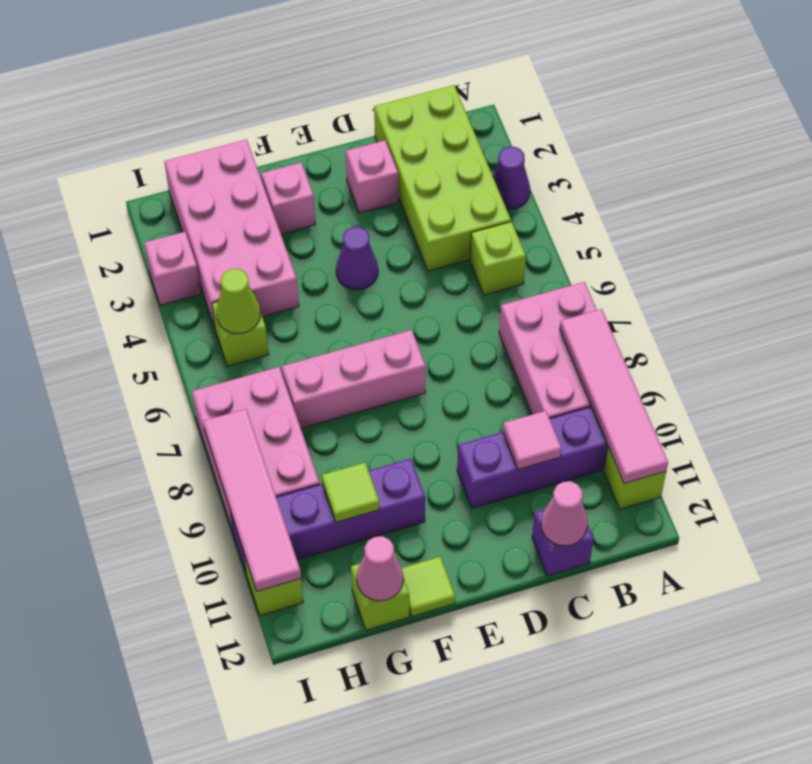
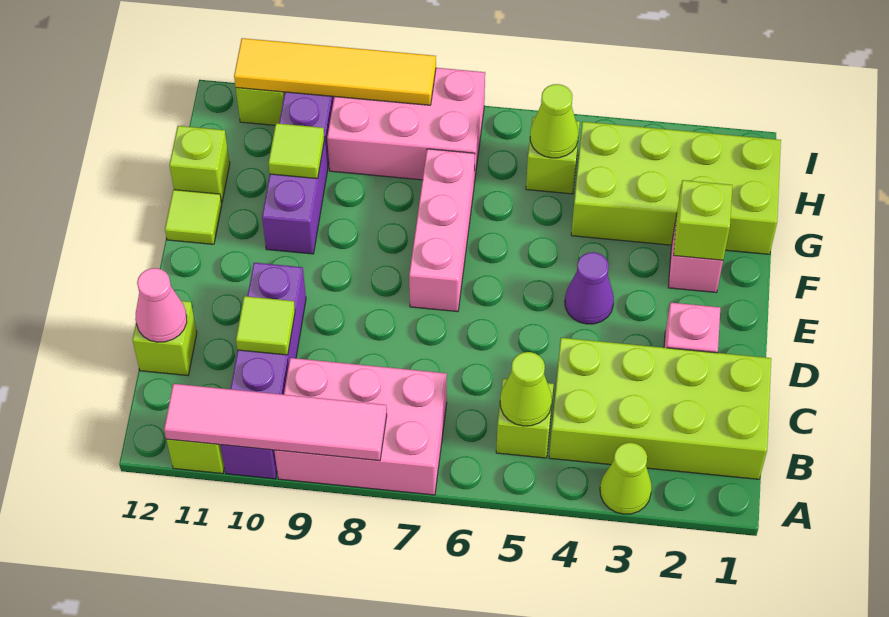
purple cone A3 level 1 -> lime cone A3 level 1
none -> lime cone B5 level 2
pink tile C10 level 2 -> lime tile C10 level 2
purple brick C12 level 1 -> lime brick C12 level 1
none -> lime brick F2 level 2
pink brick G1:H4 level 1 -> lime brick G1:H4 level 1
pink cone G12 level 2 -> none
pink brick I3 level 1 -> none
pink tile I8:I11 level 2 -> yellow tile I8:I11 level 2

